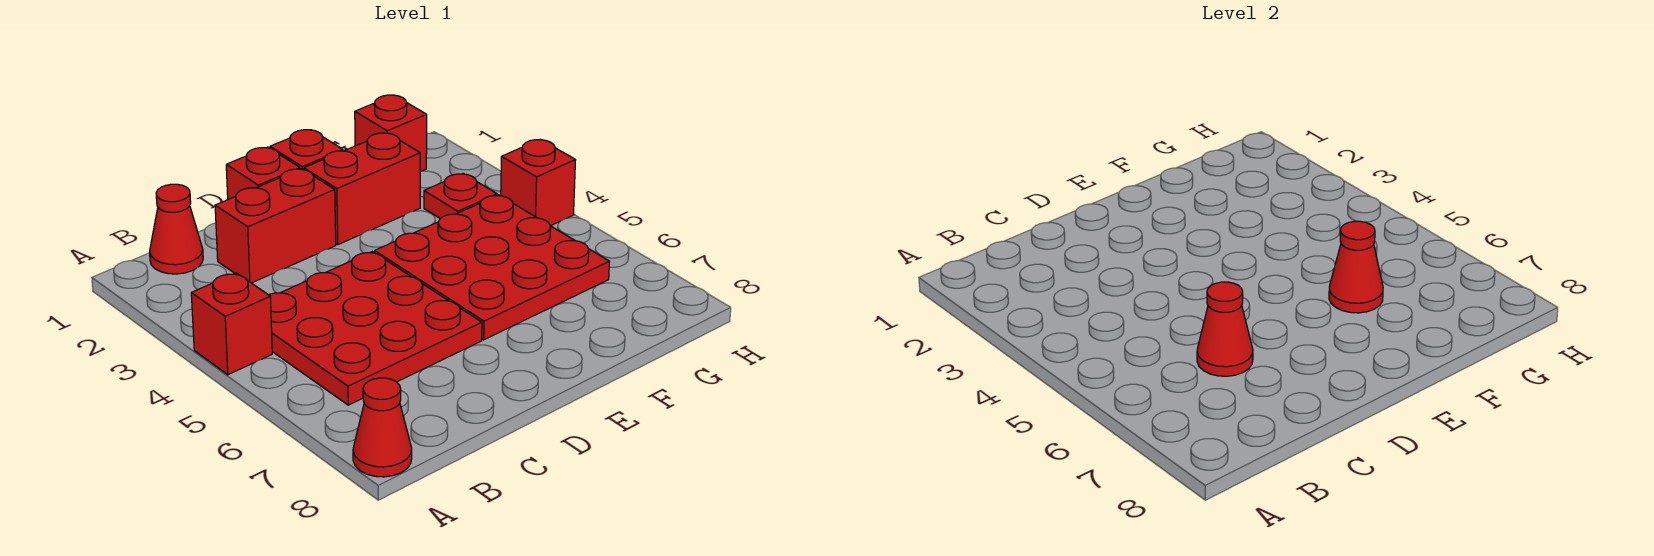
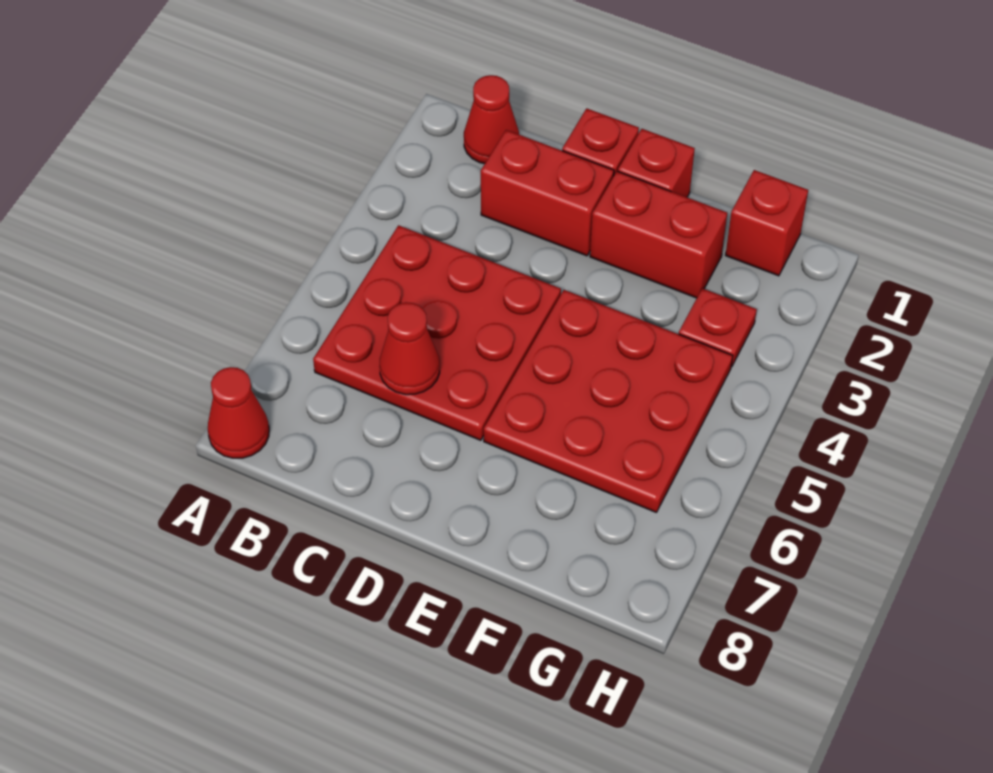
red brick A4 level 1 -> none
red cone F6 level 2 -> none
red brick H4 level 1 -> none

